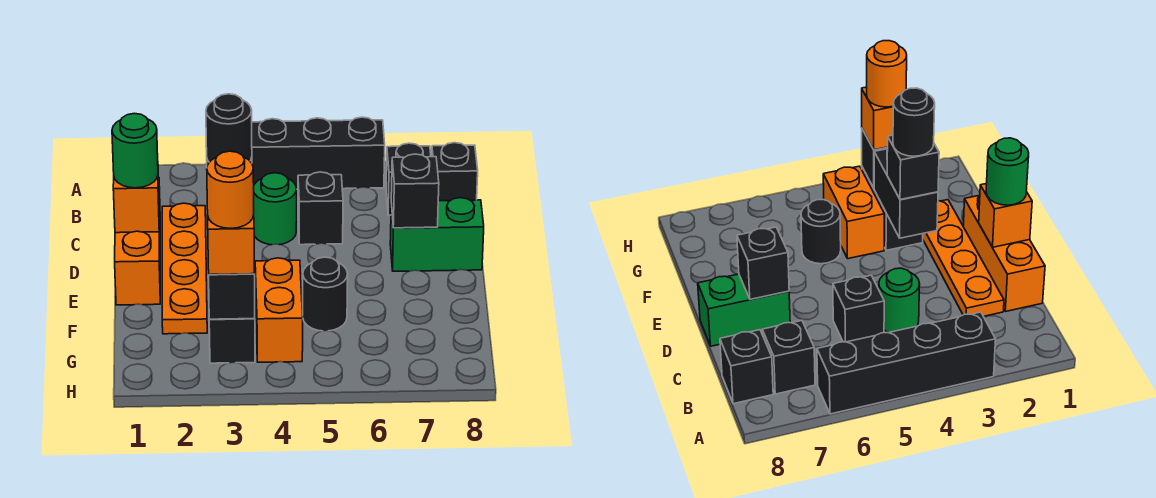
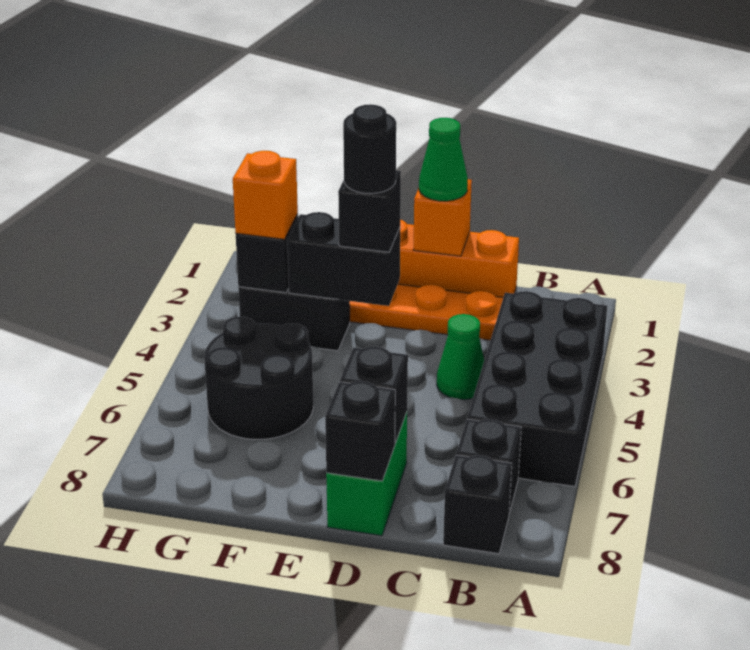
black brick A3:A6 level 1 -> black brick A3:B6 level 1
green round brick C4 level 1 -> green cone C4 level 1
black brick C5 level 1 -> black brick D8 level 2
green round brick D1 level 3 -> green cone D1 level 3
orange brick F4:G4 level 1 -> none
black round brick F5 level 1 -> black round brick F5:G6 level 1
orange round brick G3 level 4 -> none

